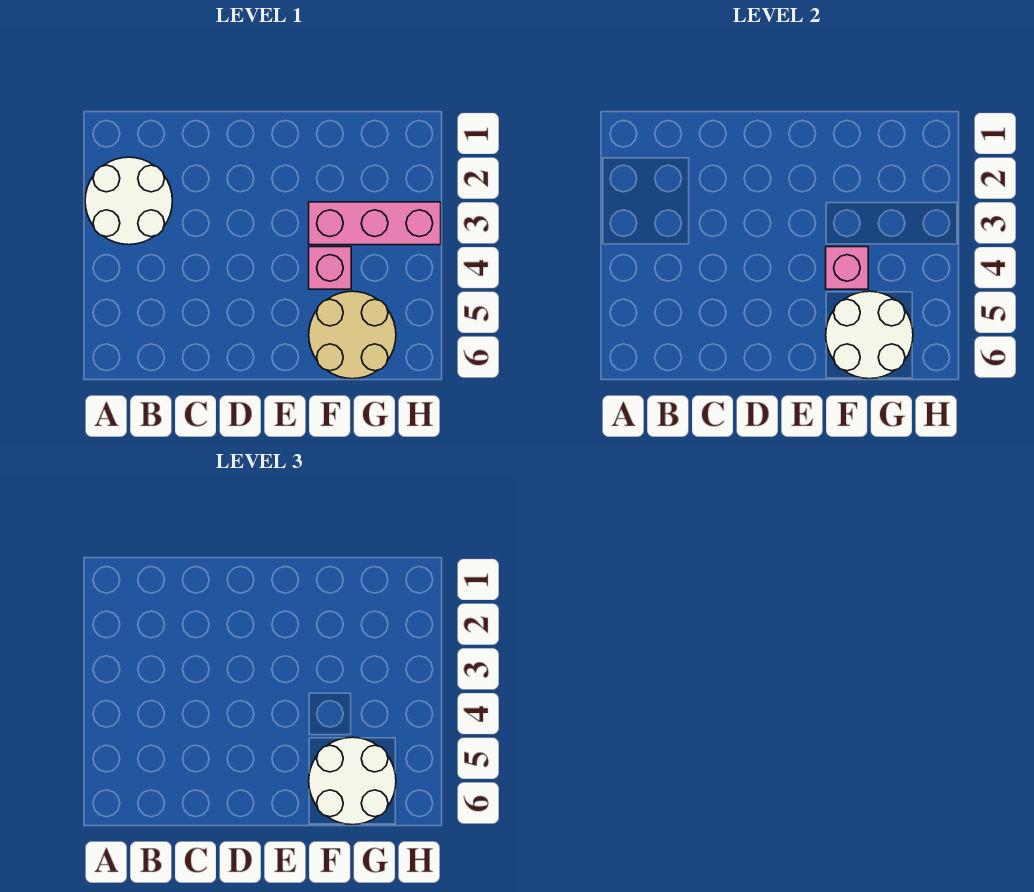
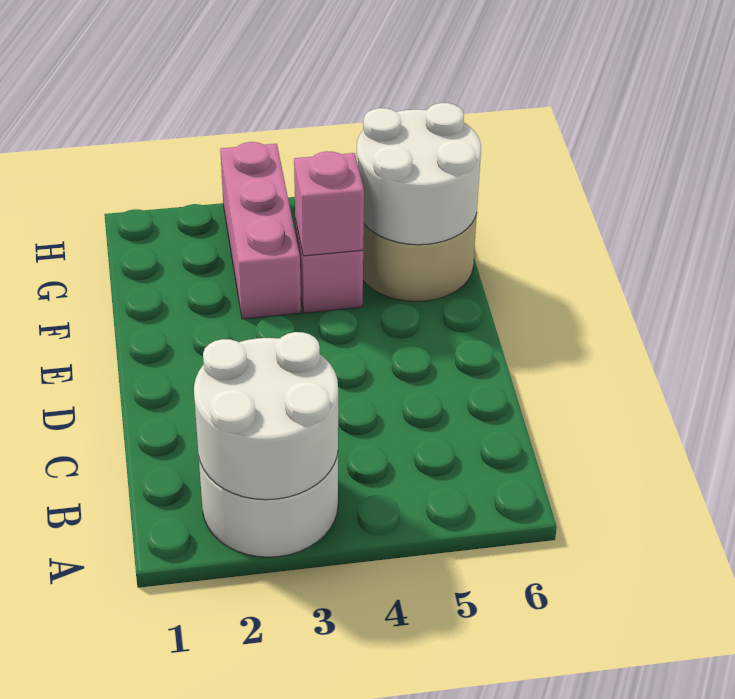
white round brick F5:G6 level 3 -> white round brick A2:B3 level 2

